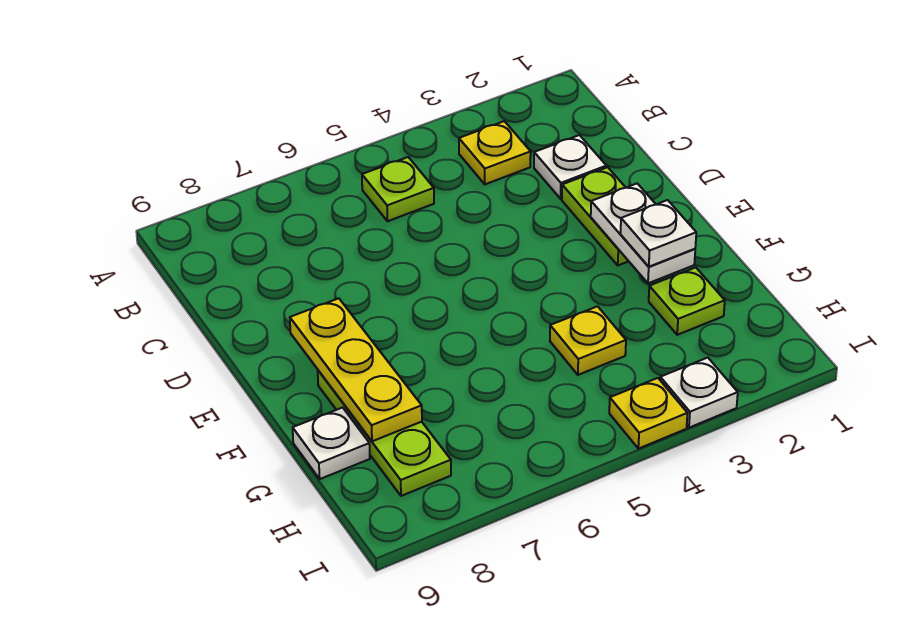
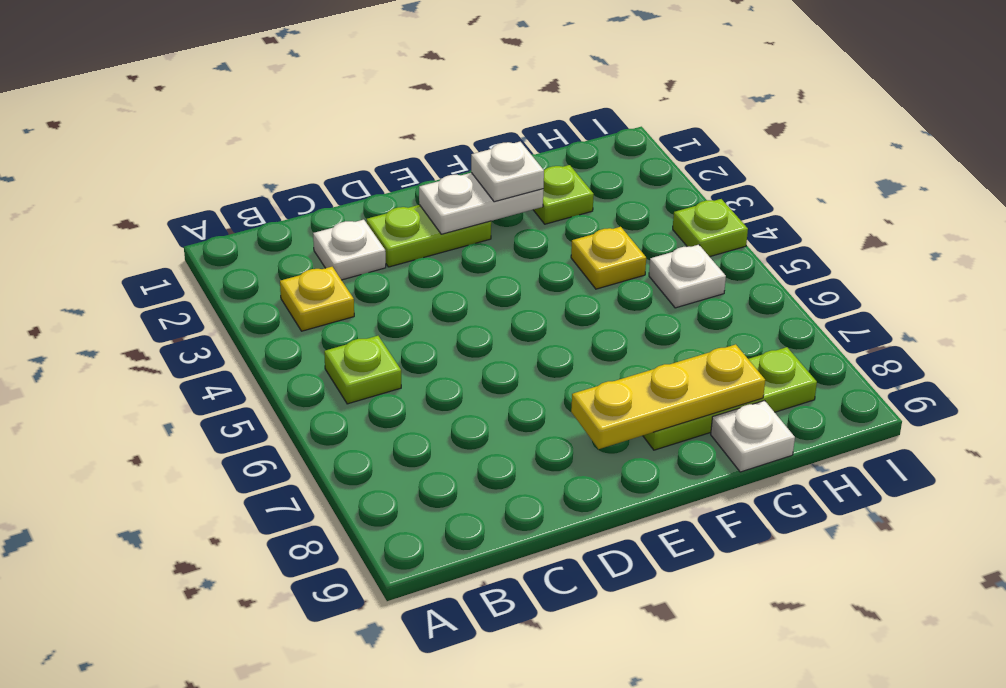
white plate I3 level 1 -> white plate H5 level 1
yellow plate I4 level 1 -> lime plate I4 level 1

